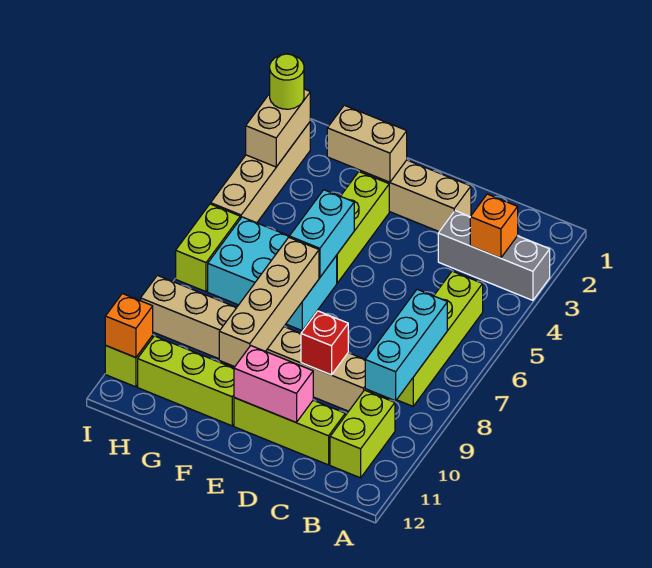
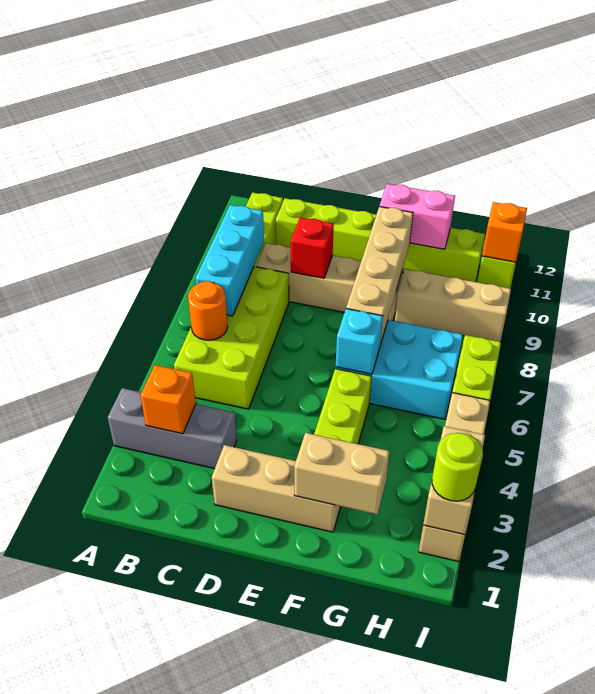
lime brick B5:B8 level 1 -> lime brick B5:C8 level 1
none -> orange round brick B6 level 2
pink brick D11:E11 level 2 -> pink brick F11:G11 level 2
cyan brick F5:F6 level 2 -> cyan brick F6 level 2

